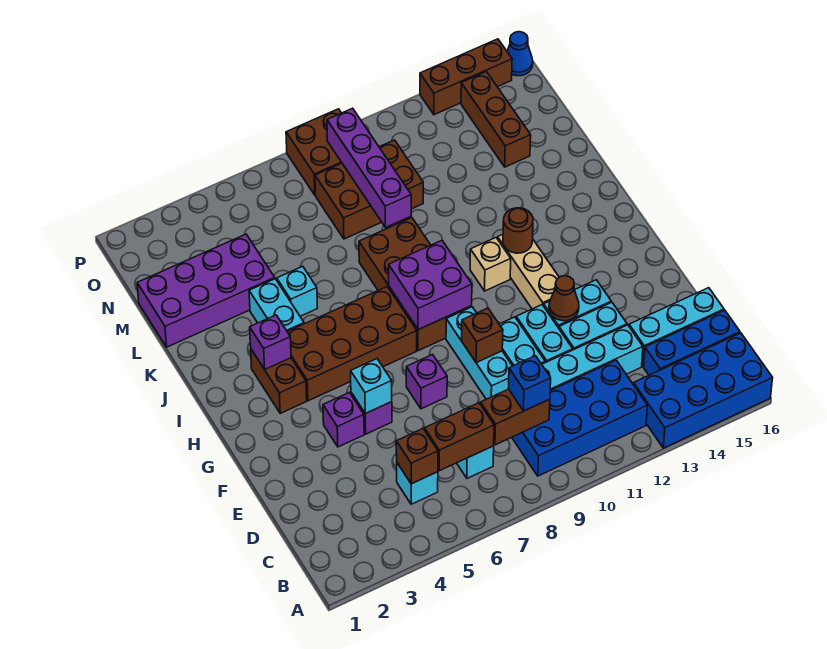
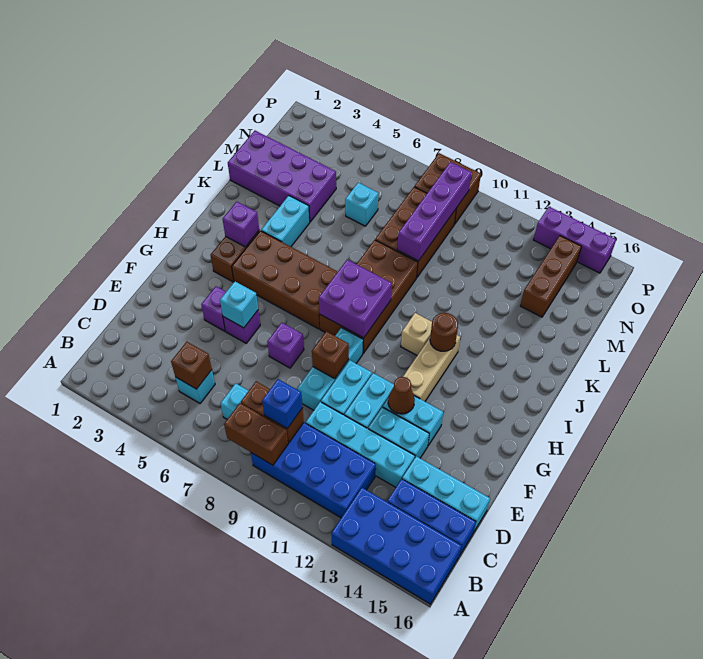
brown brick C6:C7 level 2 -> brown brick B8:B9 level 2
cyan brick K5 level 1 -> cyan brick M6 level 1
brown brick M8:N10 level 1 -> brown brick L8:N9 level 1
brown brick P13:P15 level 1 -> purple brick P13:P15 level 1
blue cone P16 level 1 -> none

